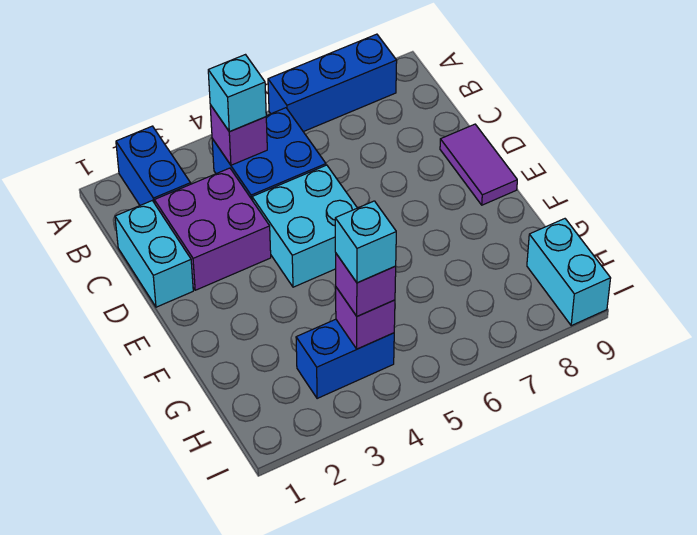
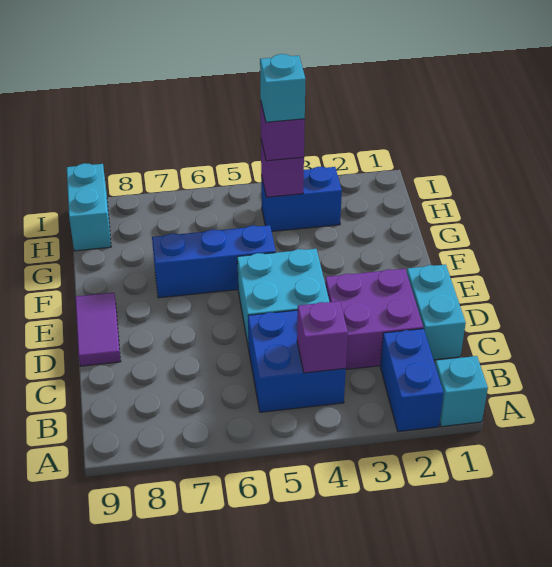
blue brick A6:A8 level 1 -> blue brick F5:F7 level 1
cyan brick B4 level 3 -> cyan brick A1 level 1

